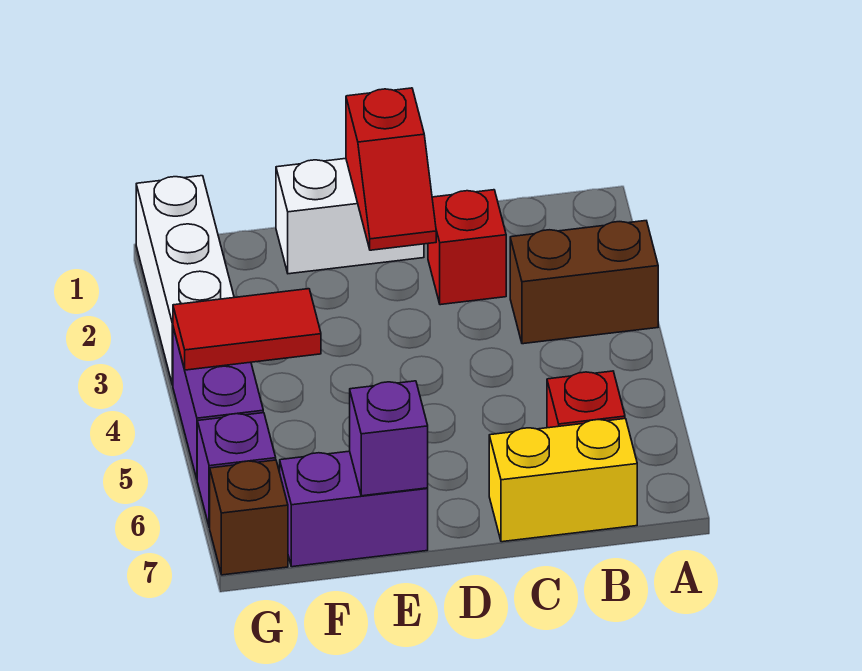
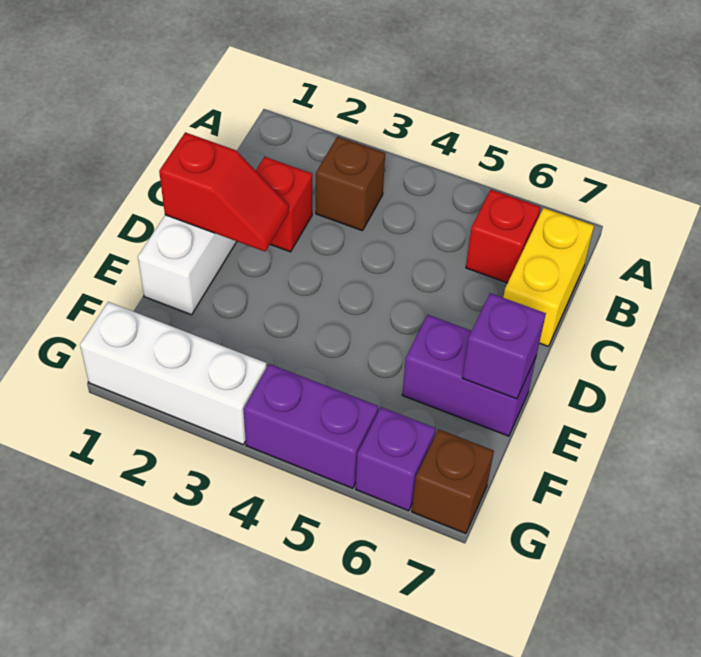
brown brick A3:B3 level 1 -> brown brick B3 level 1
purple brick E7:F7 level 1 -> purple brick E6:E7 level 1
red tile F4:G4 level 2 -> none

